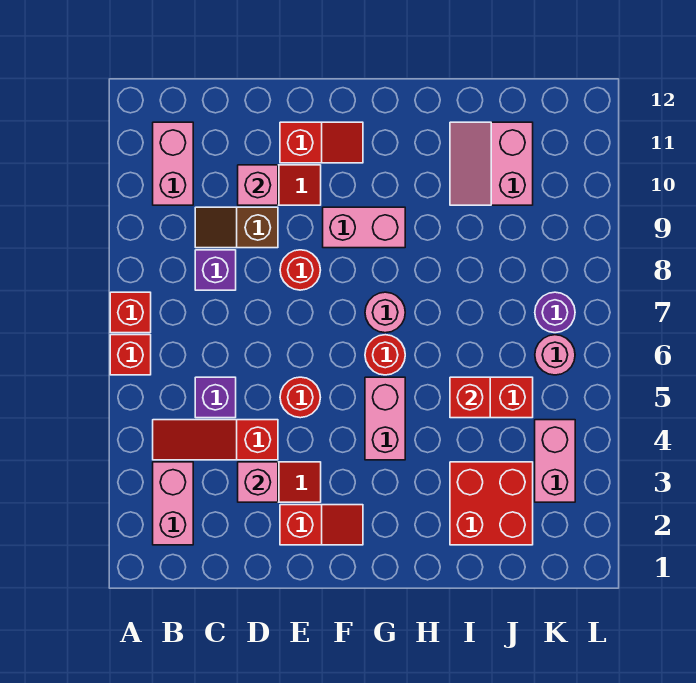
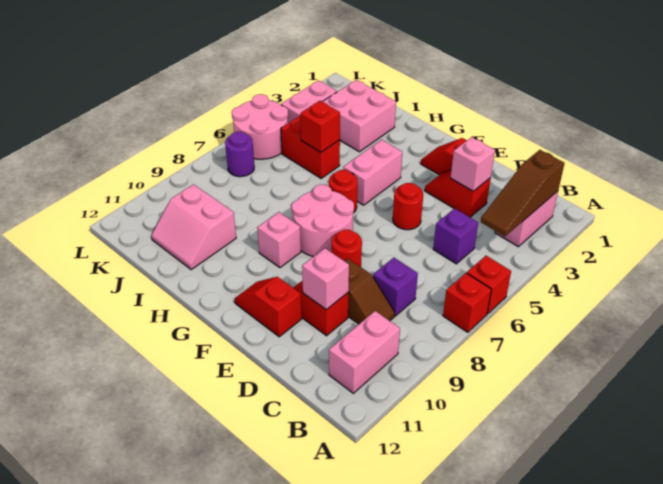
none -> brown slope B2:B4 level 2 top 2
red slope B4:D4 level 1 top D -> none
pink brick F9:G9 level 1 -> pink brick G9 level 1
pink round brick G7 level 1 -> pink round brick F7:G8 level 1
red brick I2:J3 level 1 -> pink brick I2:J3 level 1
pink slope I10:J11 level 1 top J -> pink slope I10:J11 level 1 top 10
pink round brick K6 level 1 -> pink round brick K5:L6 level 1

